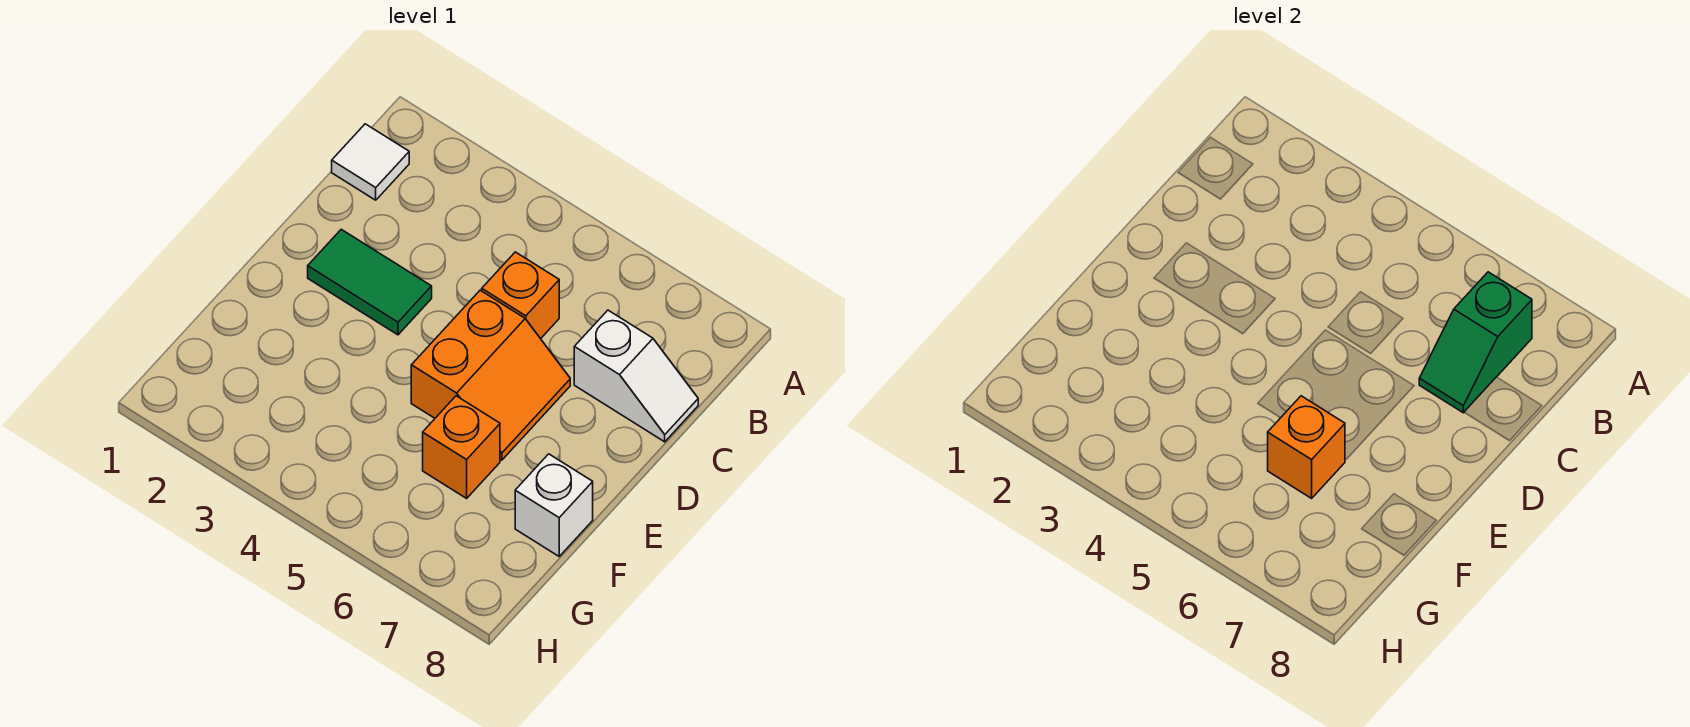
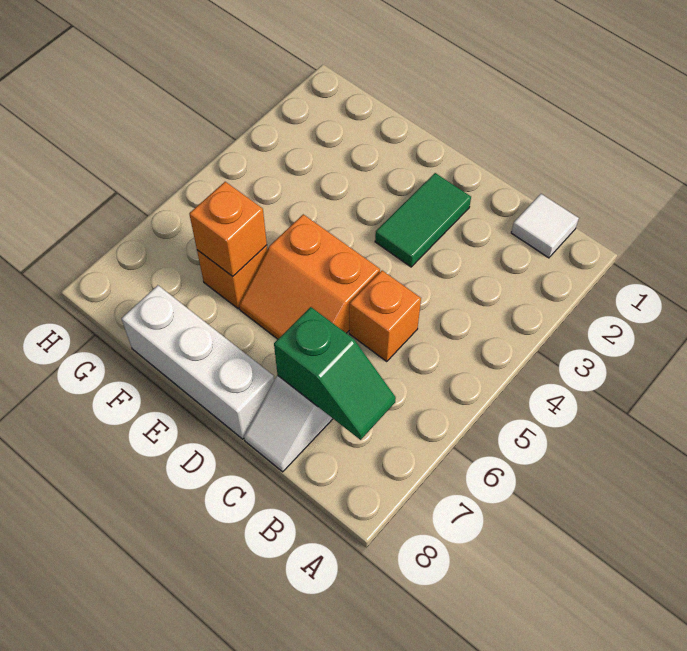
green slope B7:C7 level 2 top B -> green slope B7:C7 level 2 top C
white brick F8 level 1 -> white brick D8:F8 level 1

